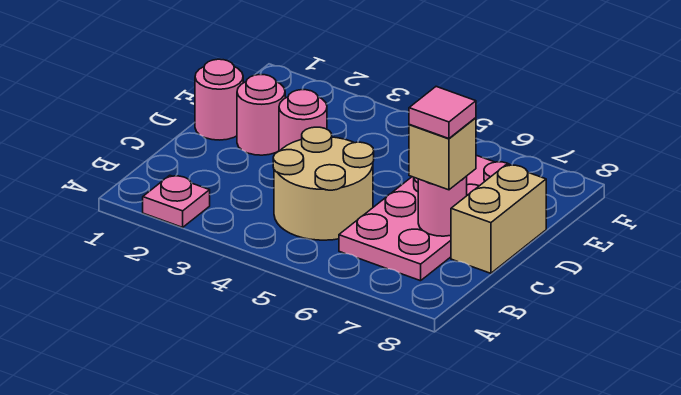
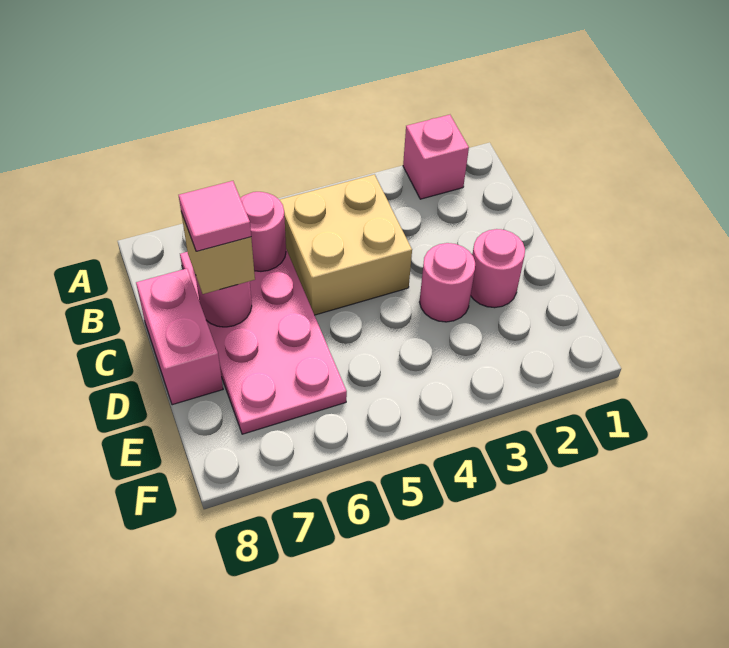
pink plate A2 level 1 -> pink brick A2 level 1
tan round brick B4:C5 level 1 -> tan brick B4:C5 level 1
tan brick C8:D8 level 1 -> pink brick C8:D8 level 1
pink round brick D1 level 1 -> pink round brick B6 level 2

